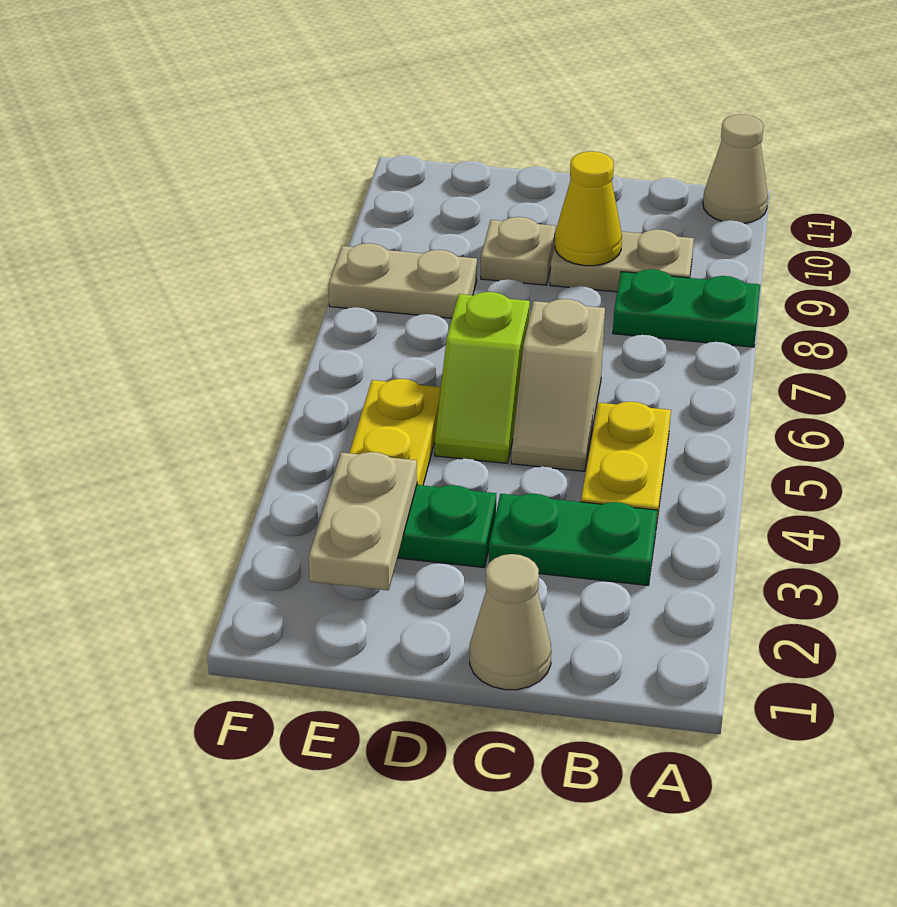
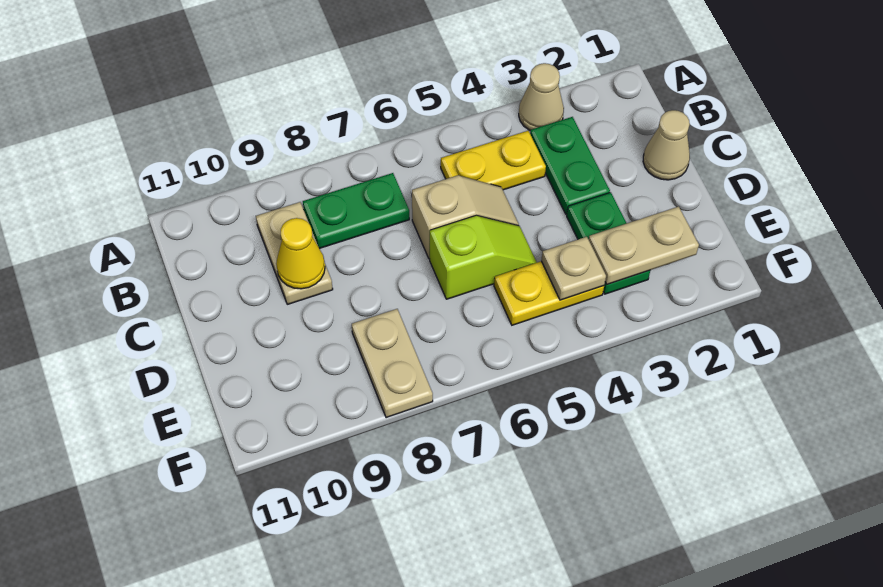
green plate A8:B8 level 1 -> green plate B7:B8 level 1
tan cone A11 level 1 -> tan cone A3 level 1
tan plate D9 level 1 -> tan plate E4 level 2

